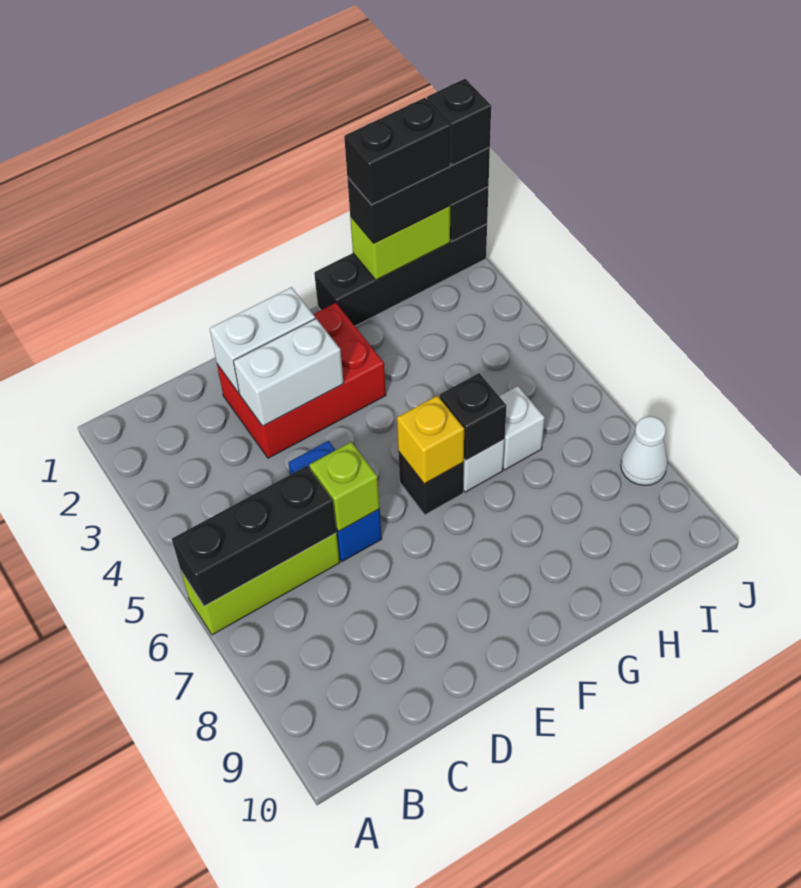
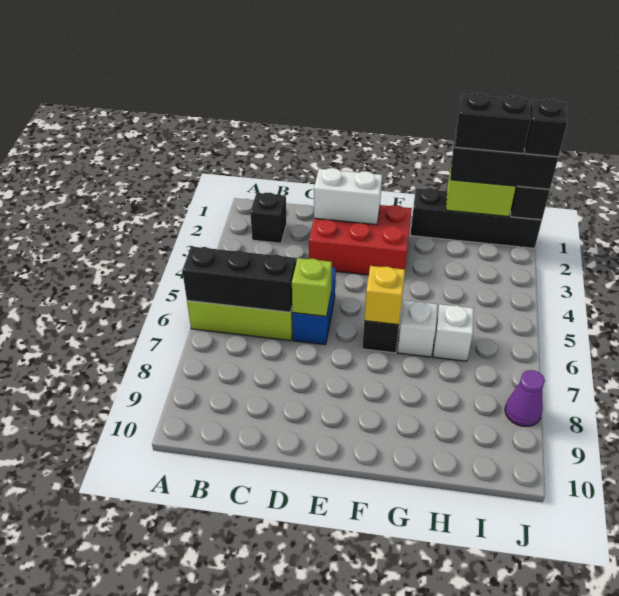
white brick D3:E3 level 2 -> none
black brick G6 level 2 -> black brick B2 level 1
white cone J8 level 1 -> purple cone J8 level 1

